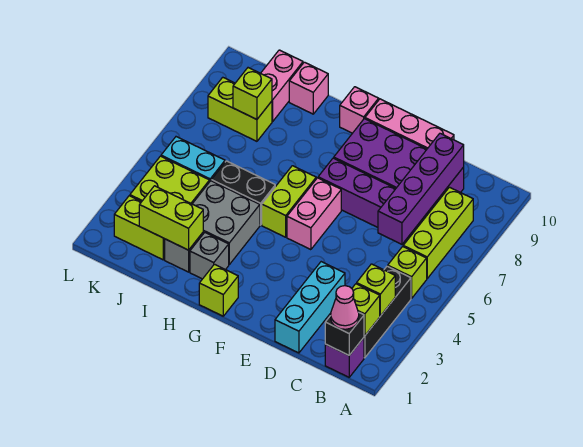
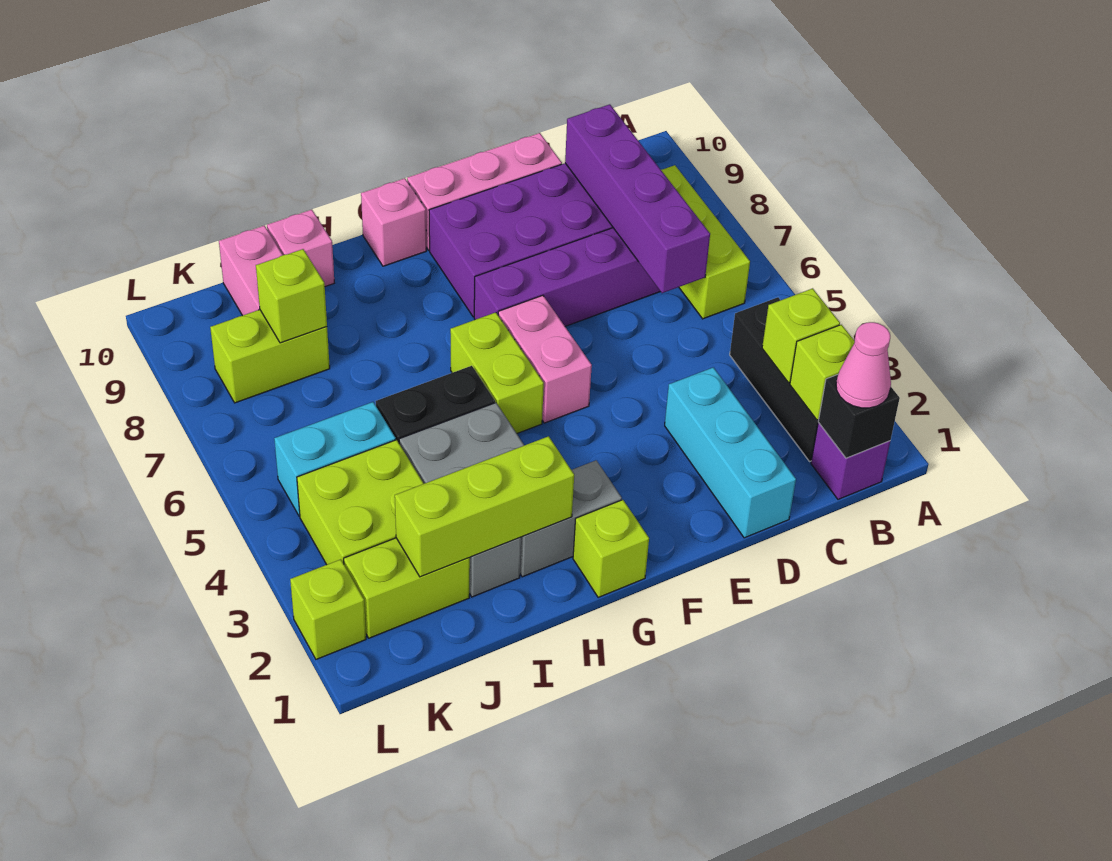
lime brick B5 level 1 -> lime brick L2 level 1
grey brick H2 level 1 -> grey brick G2:H2 level 1
lime brick I2:J2 level 2 -> lime brick H2:J2 level 2

